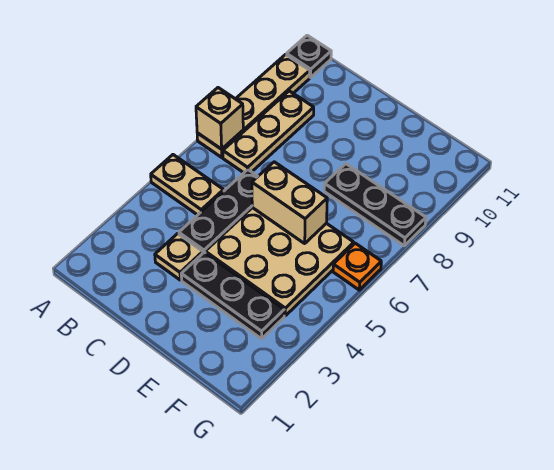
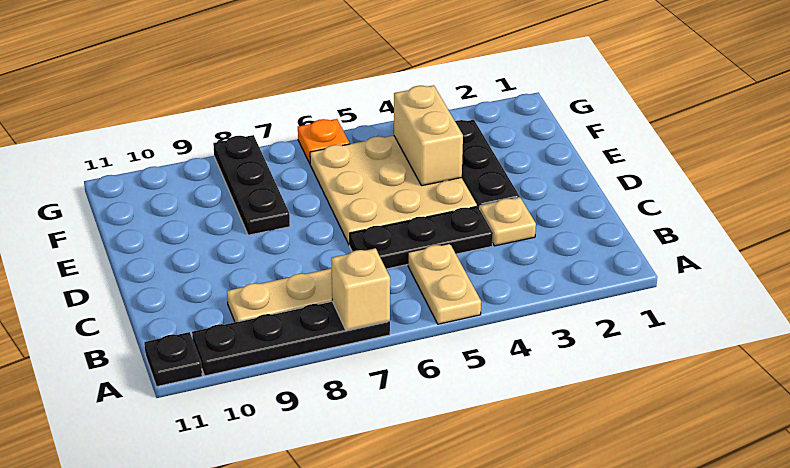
tan plate A7:A10 level 1 -> black plate A7:A10 level 1
tan brick D6:E6 level 2 -> tan brick E4:F4 level 2

